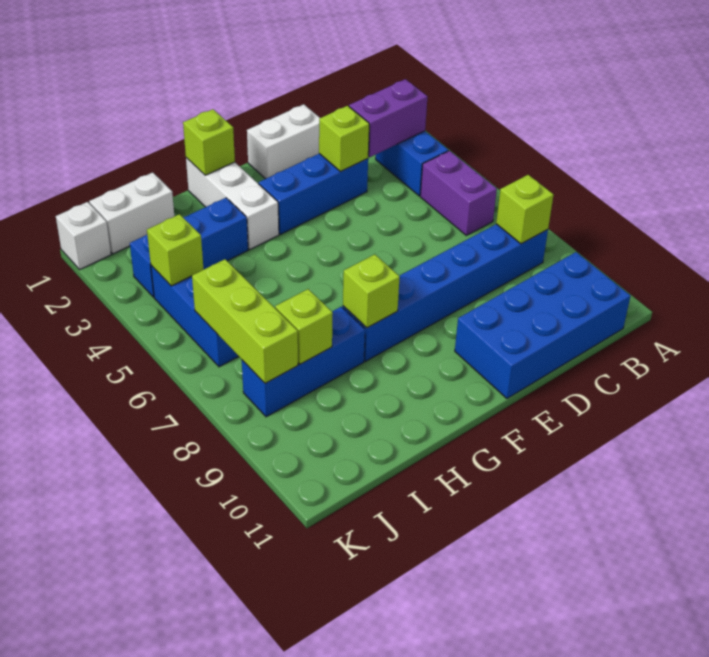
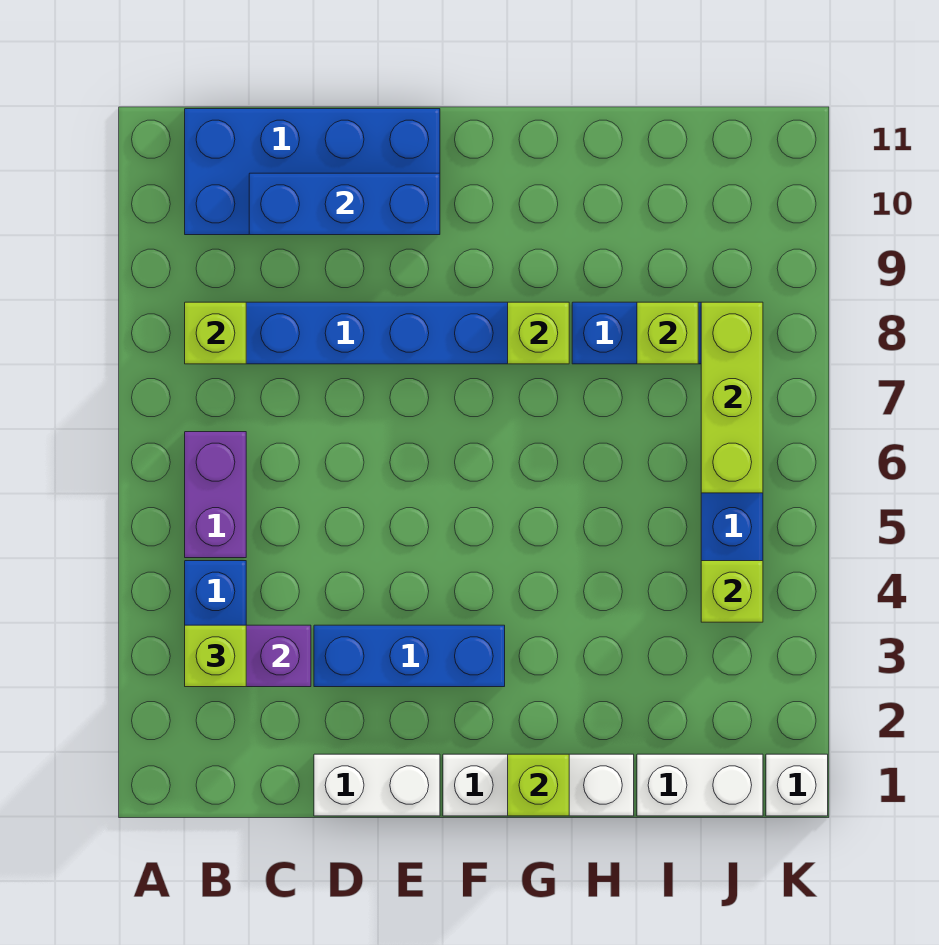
lime brick D3 level 2 -> lime brick B3 level 3
white brick G1:G3 level 1 -> white brick F1:H1 level 1
blue brick H3:J3 level 1 -> blue brick C10:E10 level 2

